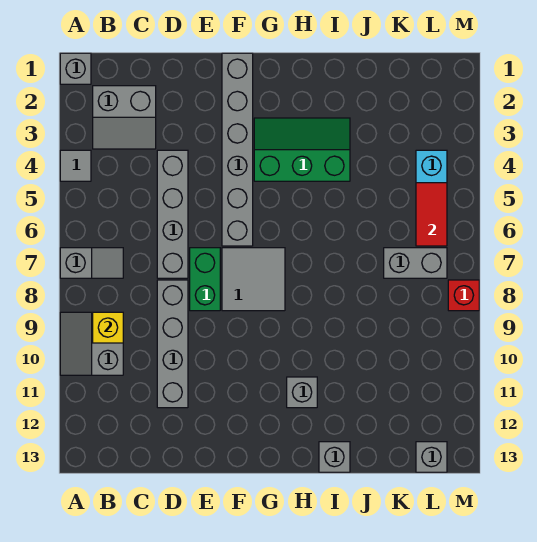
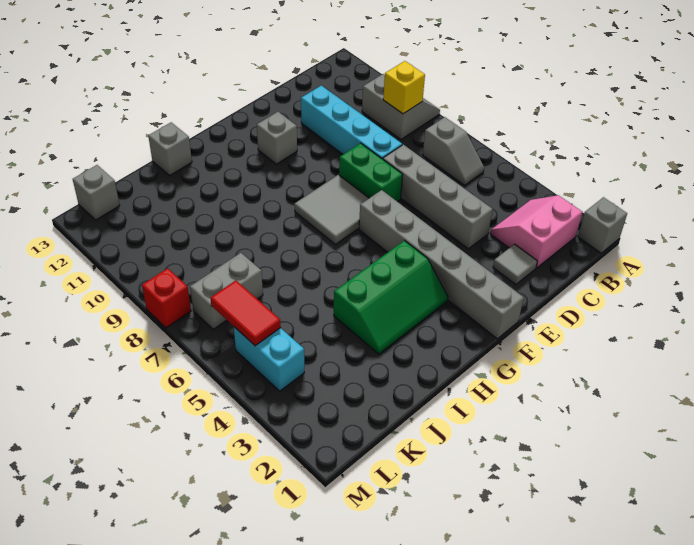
grey tile A4 level 1 -> grey tile D2 level 1
grey slope A7:B7 level 1 top A -> grey slope B6:B7 level 1 top 7
grey slope B2:C3 level 1 top 2 -> pink slope B2:C3 level 1 top 2
grey brick D8:D11 level 1 -> cyan brick D8:D11 level 1
grey brick H11 level 1 -> grey brick F11 level 1

